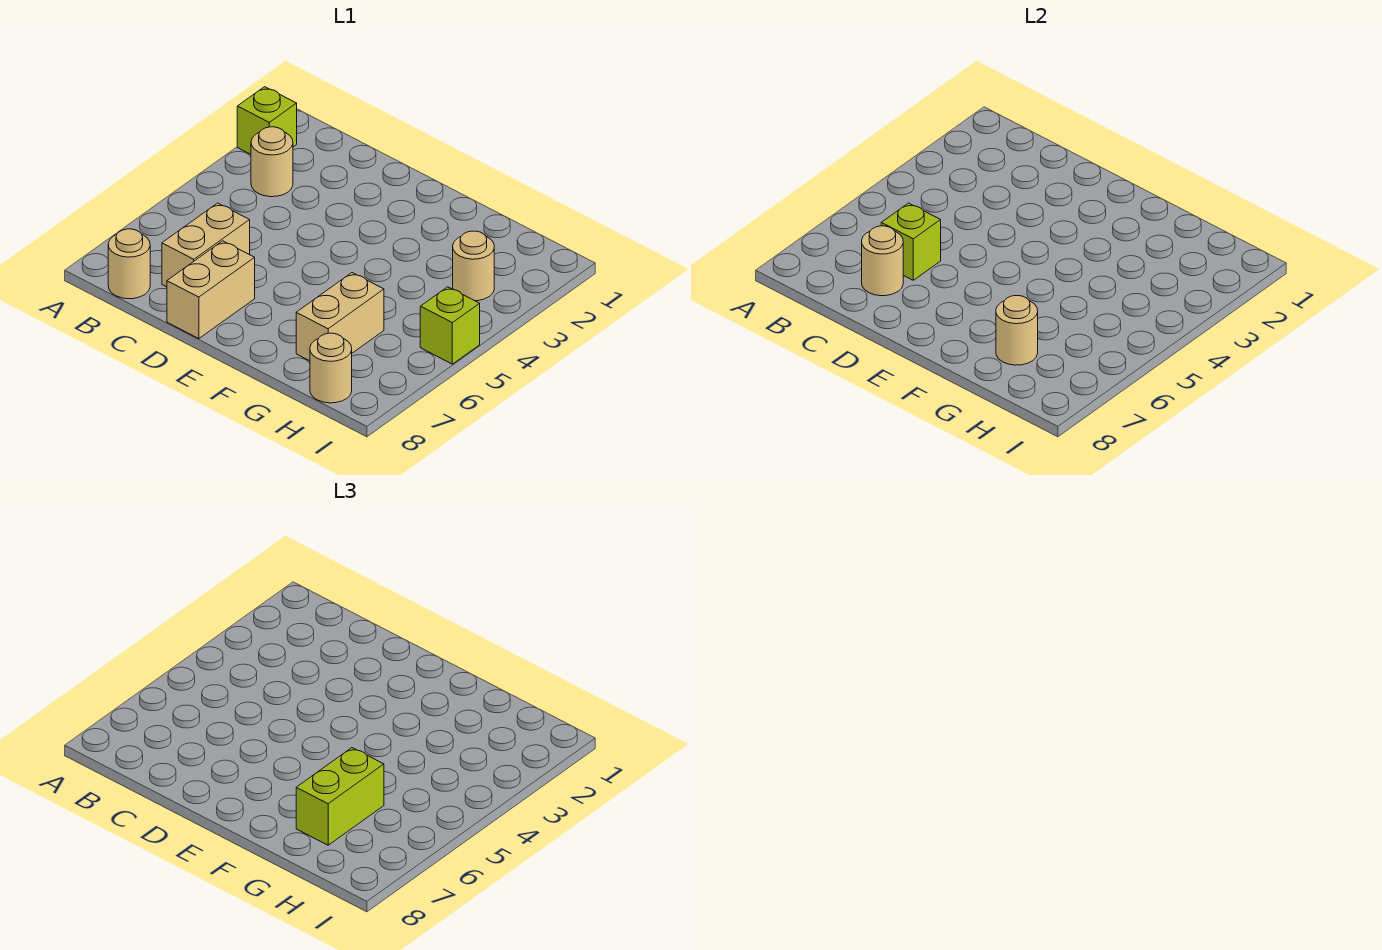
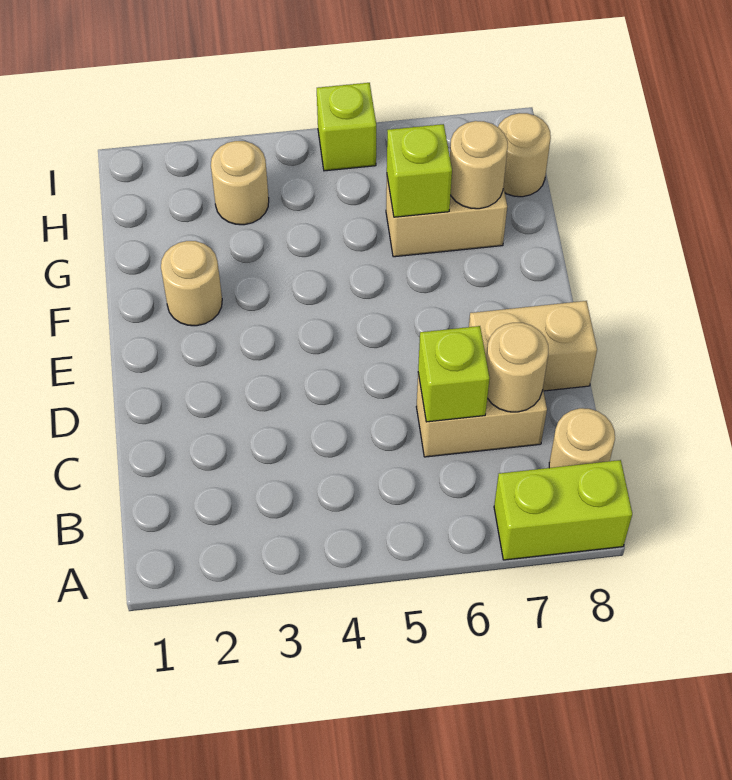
lime brick A2 level 1 -> lime brick G6 level 2
tan round brick B3 level 1 -> tan round brick F2 level 1
lime brick G6:G7 level 3 -> lime brick A7:A8 level 1

